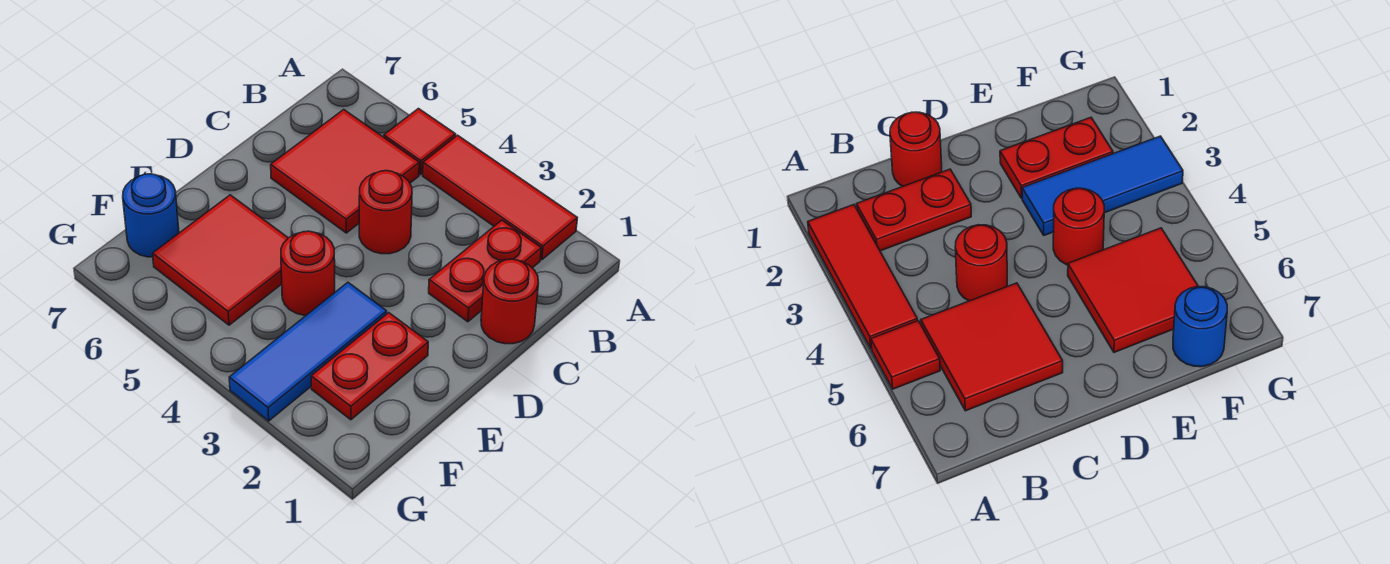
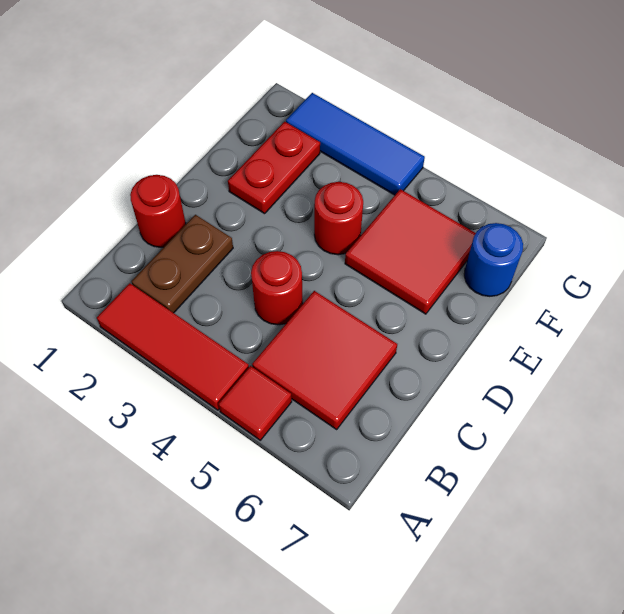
red plate B2:C2 level 1 -> brown plate B2:C2 level 1
blue tile E3:G3 level 1 -> blue tile G2:G4 level 1

